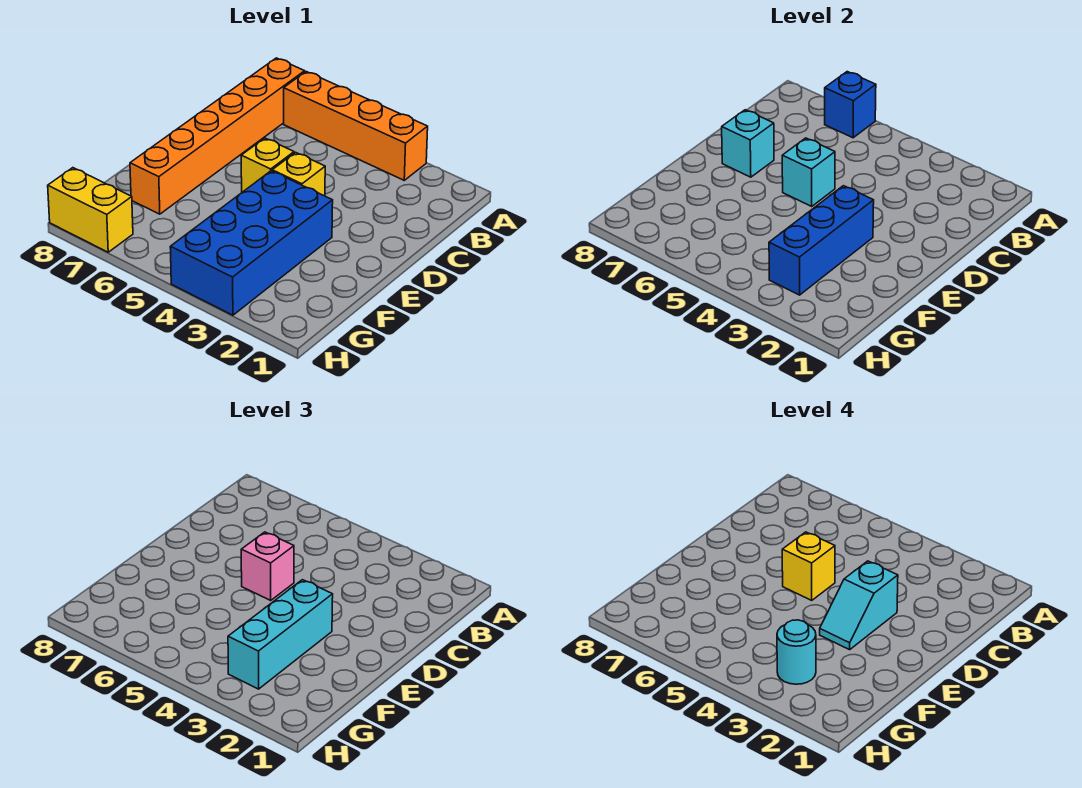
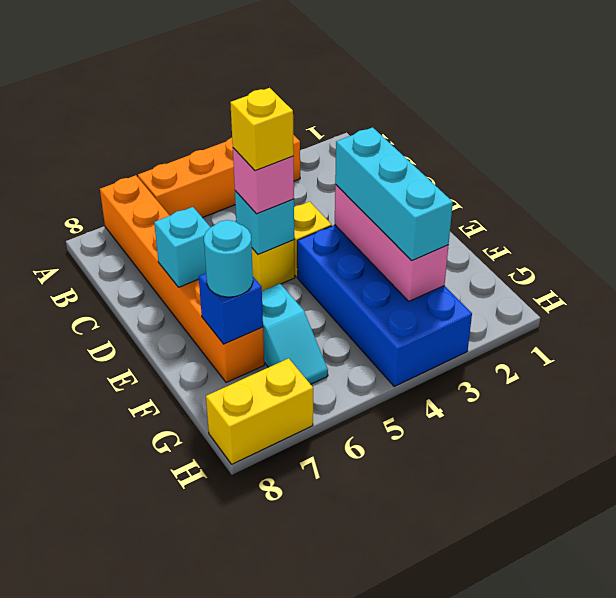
blue brick A6 level 2 -> blue brick F7 level 2
cyan slope D3:E3 level 4 top D -> cyan slope F6:G6 level 1 top F
blue brick E3:G3 level 2 -> pink brick E3:G3 level 2
cyan round brick G3 level 4 -> cyan round brick F7 level 3

